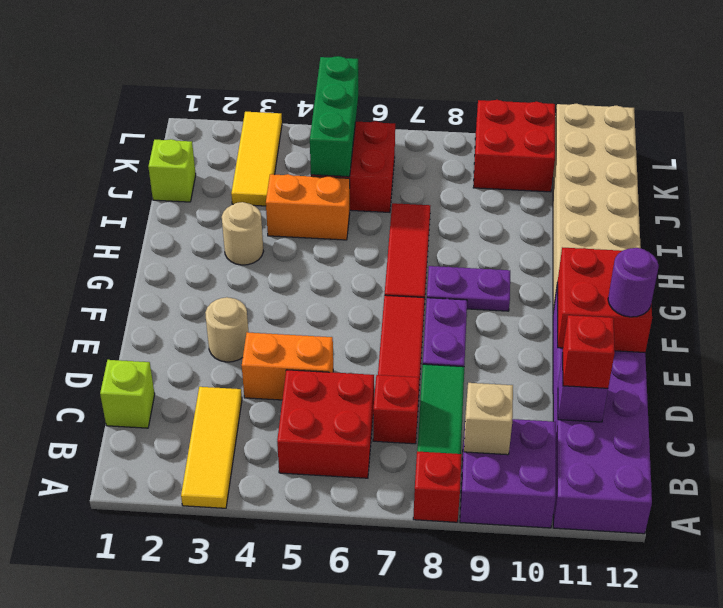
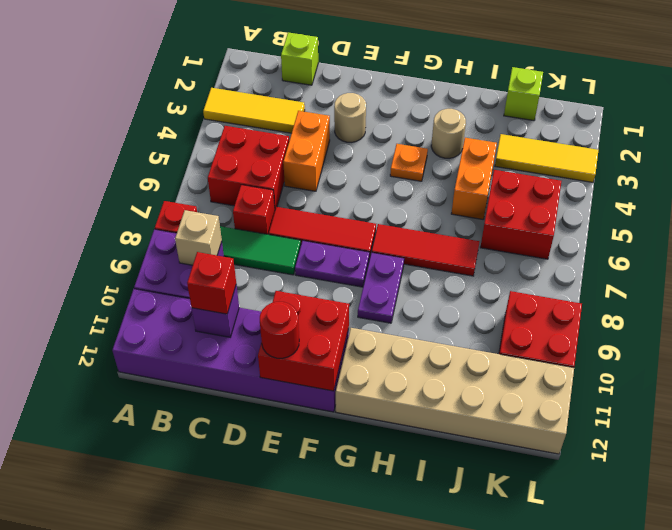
purple round brick E12 level 3 -> red round brick E12 level 3
none -> orange plate G4 level 1
green brick J5:L5 level 2 -> none

